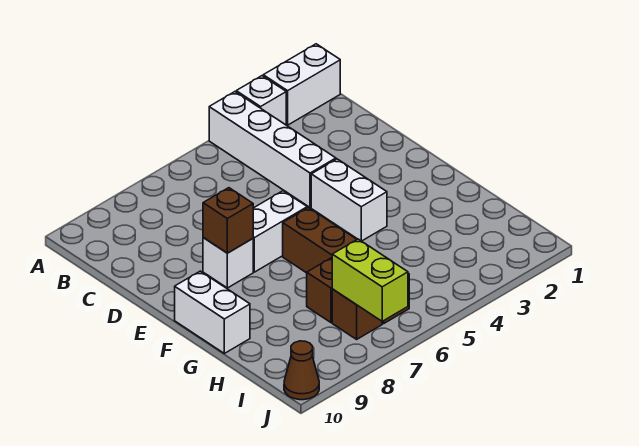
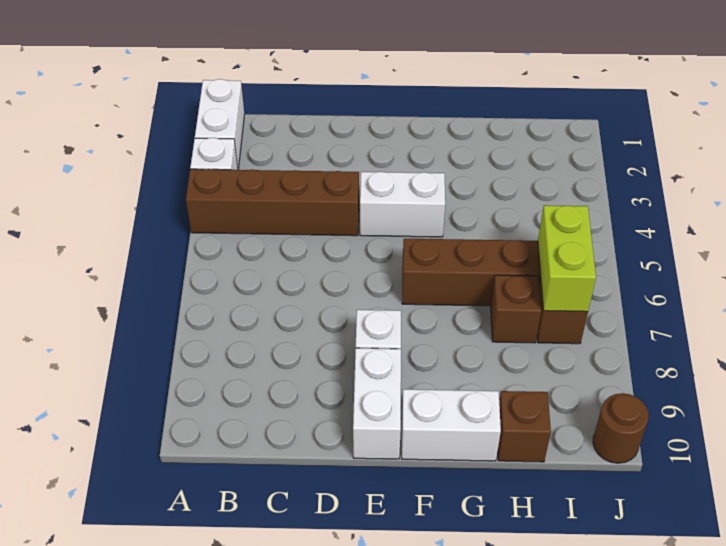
white brick A4:D4 level 1 -> brown brick A4:D4 level 1
white brick E6:E7 level 1 -> white brick E9:E10 level 1
brown brick E8 level 2 -> brown brick H10 level 1
lime brick I7:J7 level 2 -> lime brick I6:I7 level 2
brown cone J10 level 1 -> brown round brick J10 level 1

